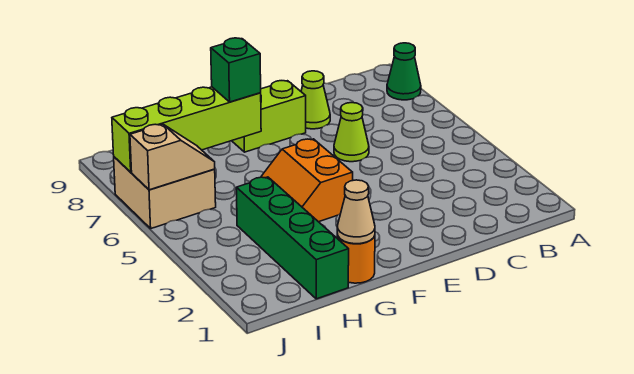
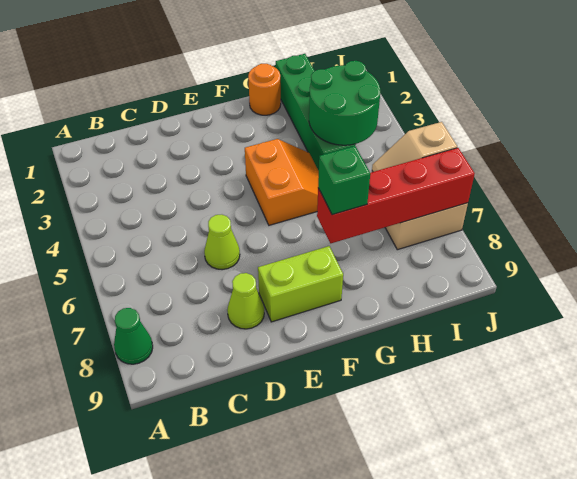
tan cone G1 level 2 -> none
lime brick G7:J7 level 2 -> red brick G7:J7 level 2
none -> green round brick H3:I4 level 2

